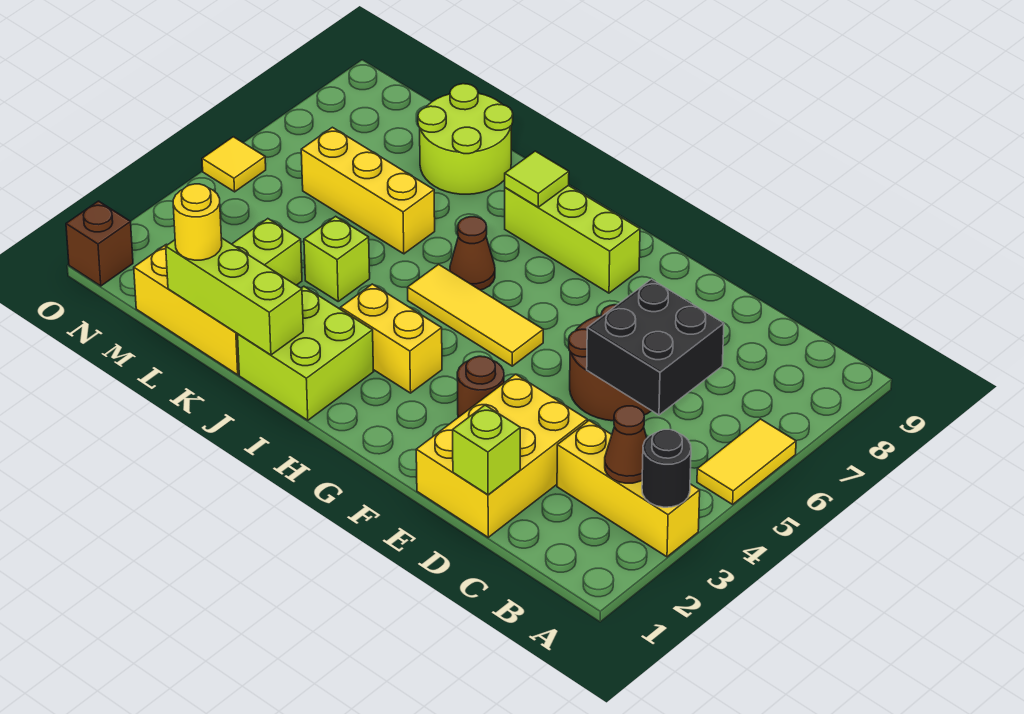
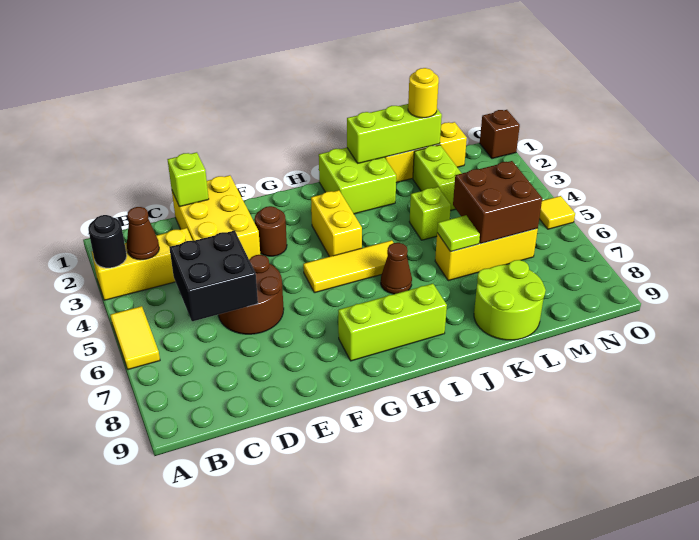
yellow brick H3:I3 level 1 -> yellow brick H3:H4 level 1
lime tile I8 level 2 -> lime tile K6 level 2
none -> brown brick L5:M6 level 2

